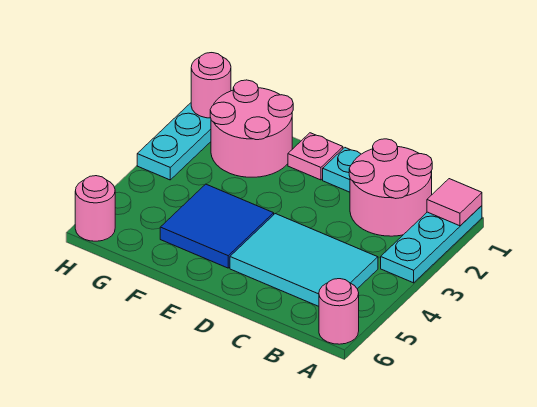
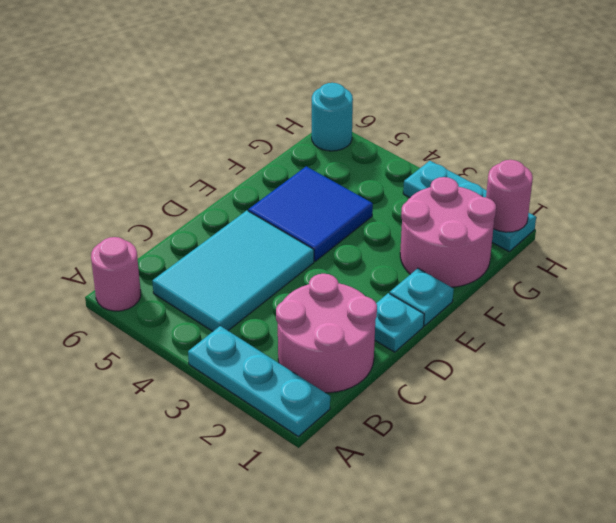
pink tile A1 level 2 -> none
pink plate E1 level 1 -> cyan plate E1 level 1
pink round brick H6 level 1 -> cyan round brick H6 level 1

